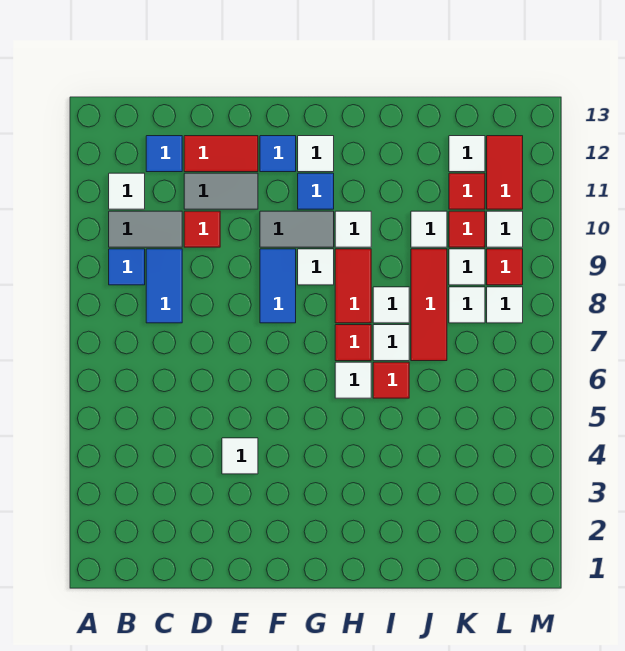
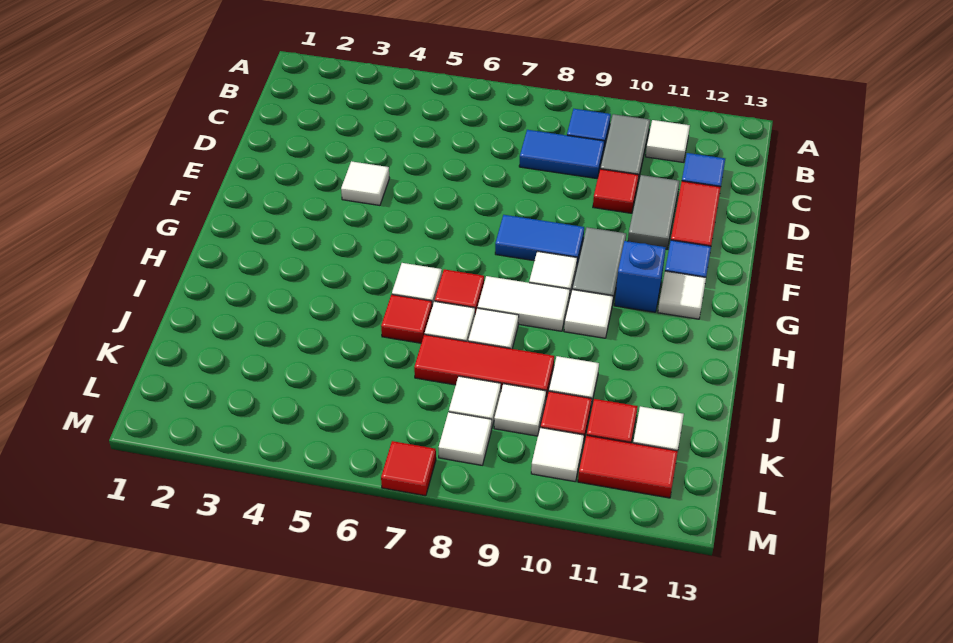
blue tile G11 level 1 -> blue brick G11 level 1
red tile H8:H9 level 1 -> white tile H8:H9 level 1
red tile L9 level 1 -> red tile M7 level 1

